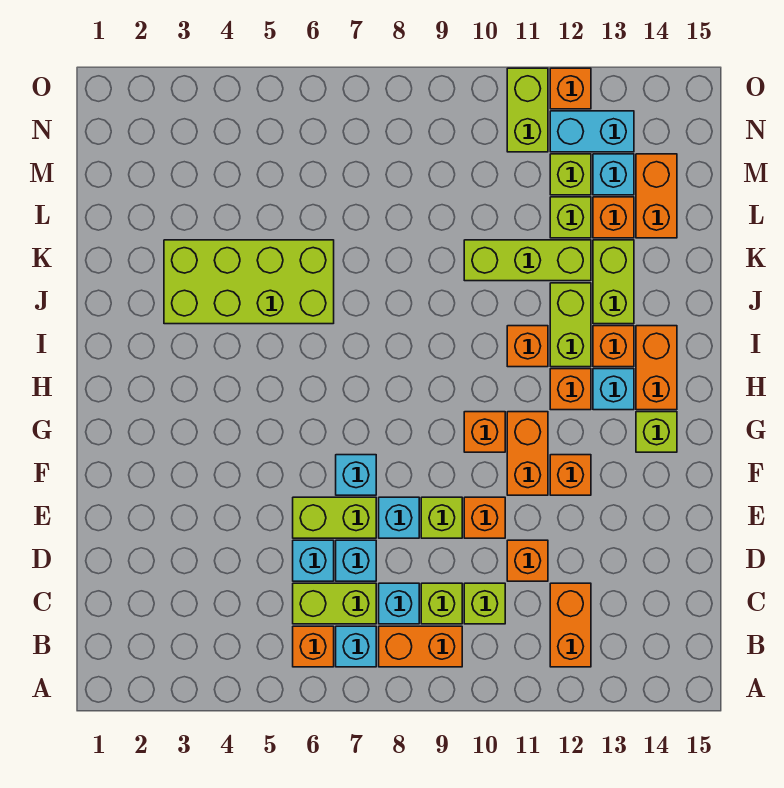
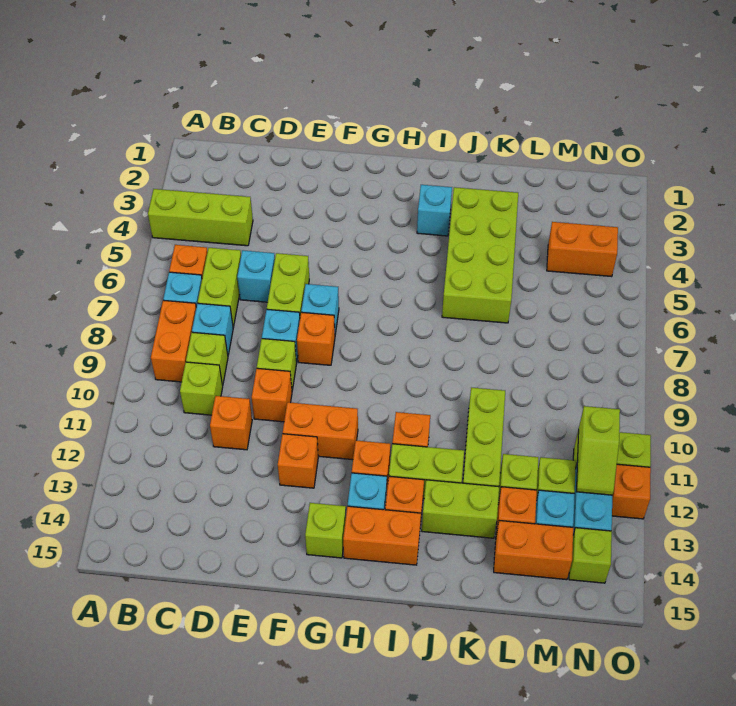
none -> lime brick A4:C4 level 1
orange brick B12:C12 level 1 -> orange brick M4:N4 level 1
cyan brick D7 level 1 -> cyan brick I3 level 1
orange brick G10 level 1 -> orange brick F8 level 1
none -> lime slope N11:N12 level 2 top 11
none -> lime brick N14 level 1

